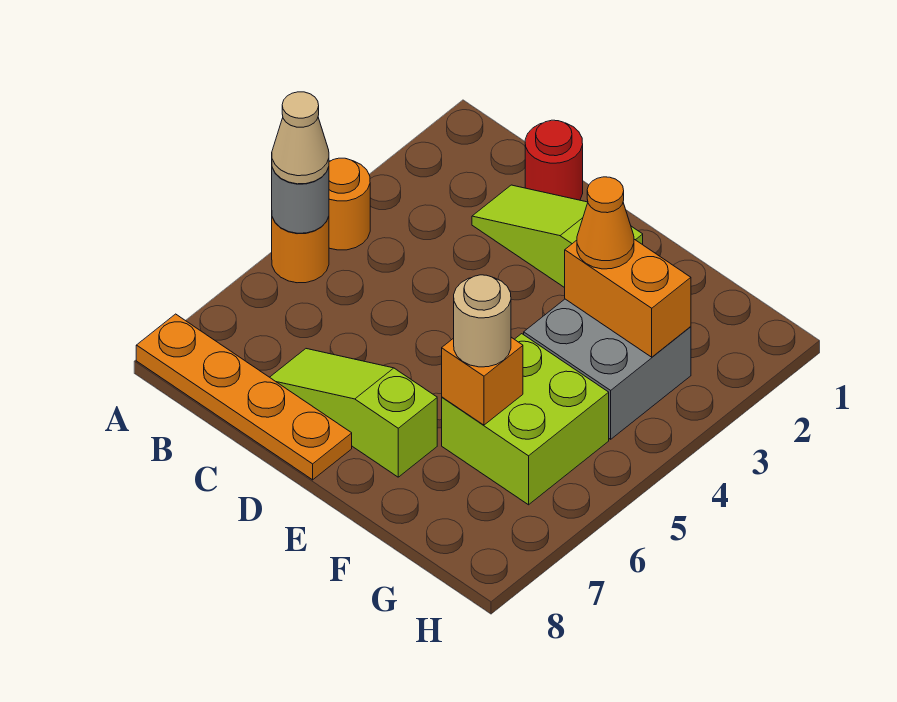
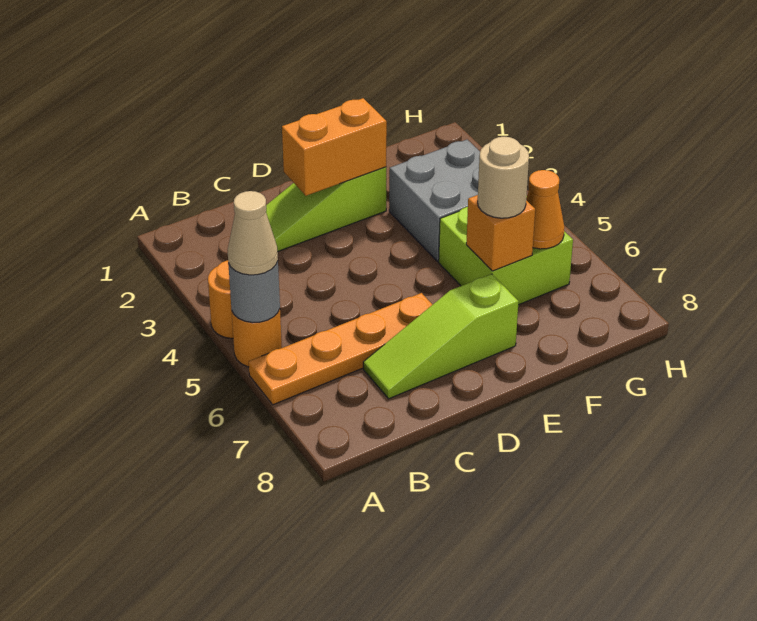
orange plate A8:D8 level 1 -> orange plate A6:D6 level 1
red round brick C1 level 1 -> none
orange brick F3:G3 level 2 -> orange brick D2:E2 level 2
orange cone F3 level 3 -> orange cone G6 level 2

